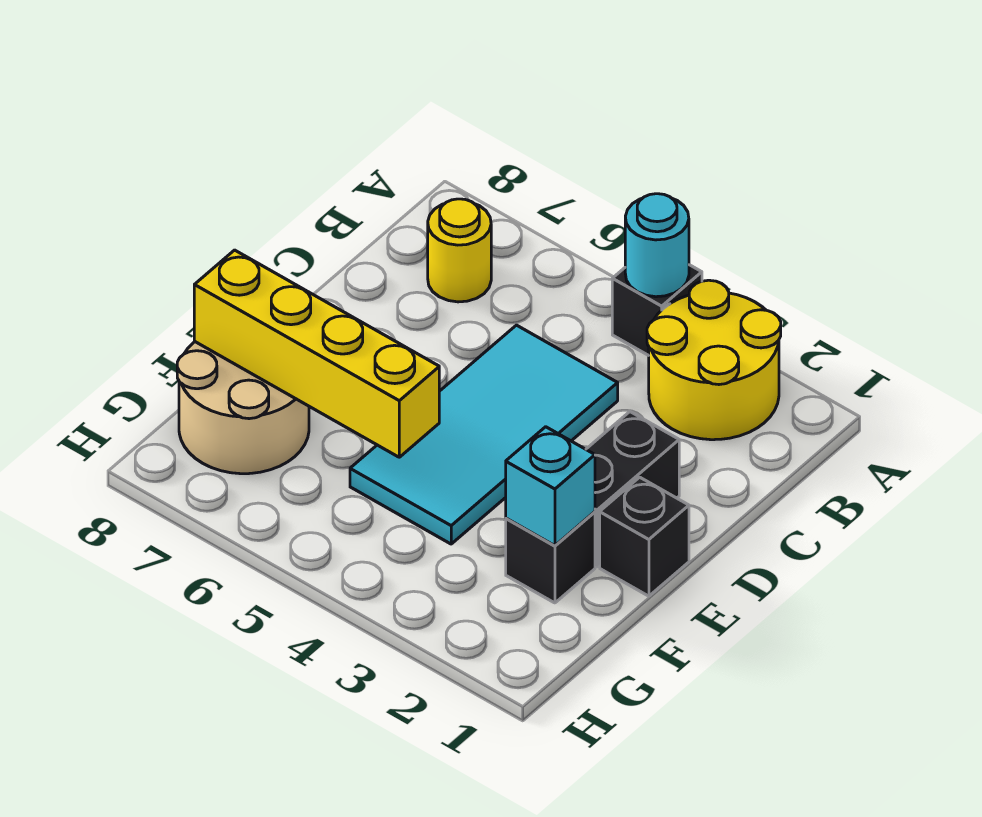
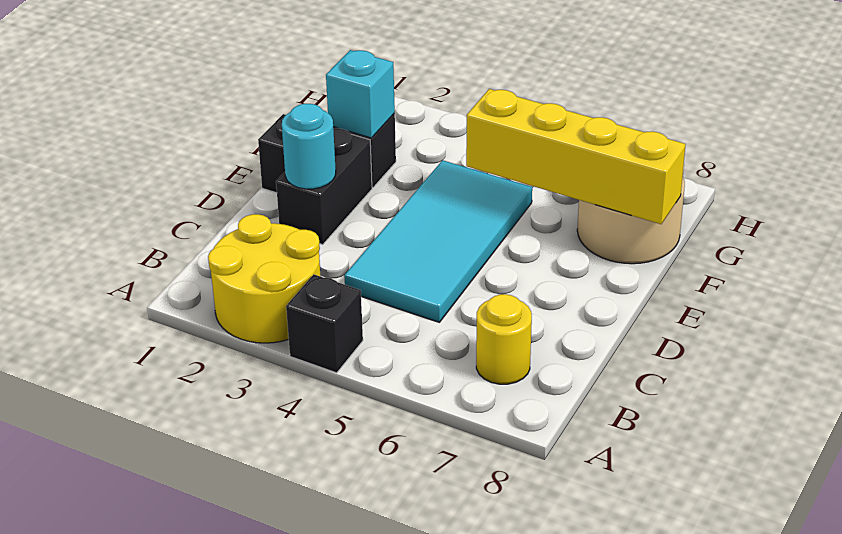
cyan round brick A4 level 2 -> cyan round brick D2 level 2

